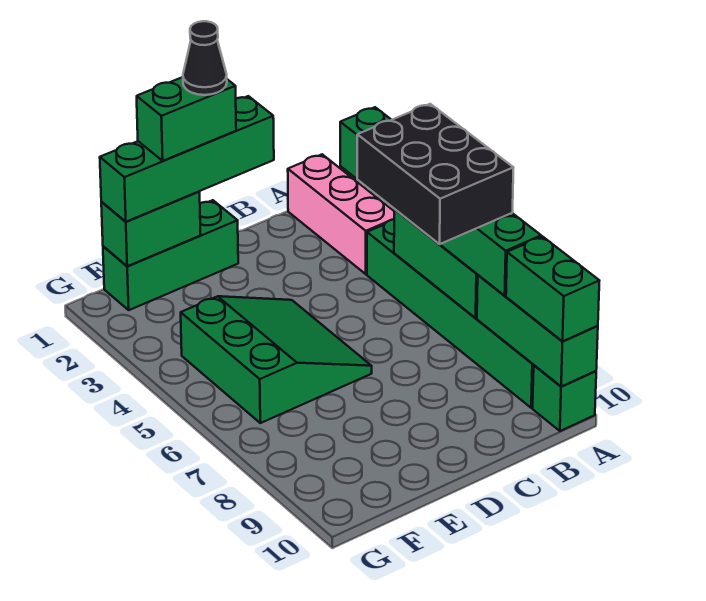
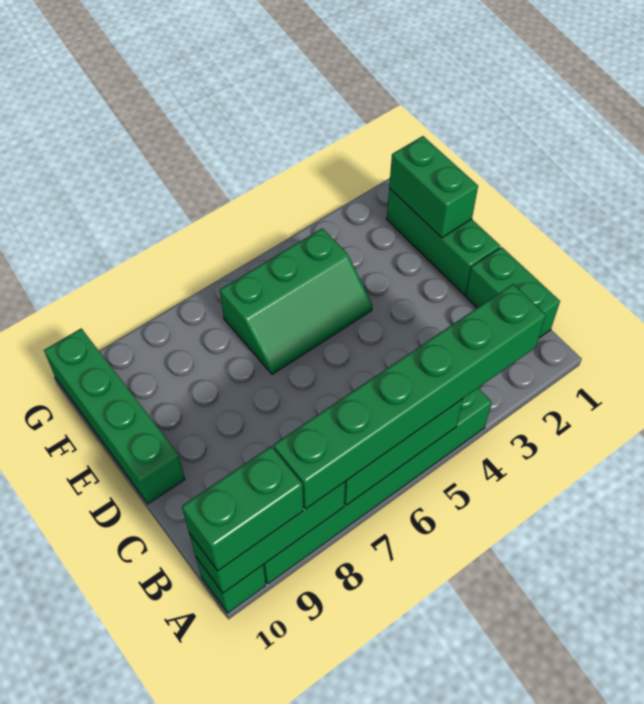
pink brick A1:A3 level 1 -> none
black brick A5:B7 level 4 -> none
green brick C1:F1 level 3 -> green brick D10:G10 level 1
green brick D1:E1 level 4 -> green brick B1:C1 level 1
black cone D1 level 5 -> none
green slope D4:F6 level 1 top F -> green slope E4:F6 level 1 top F

